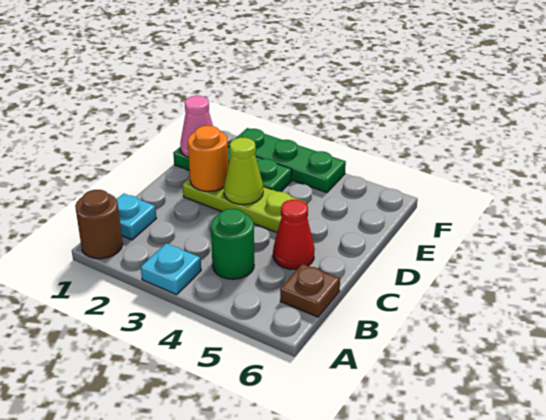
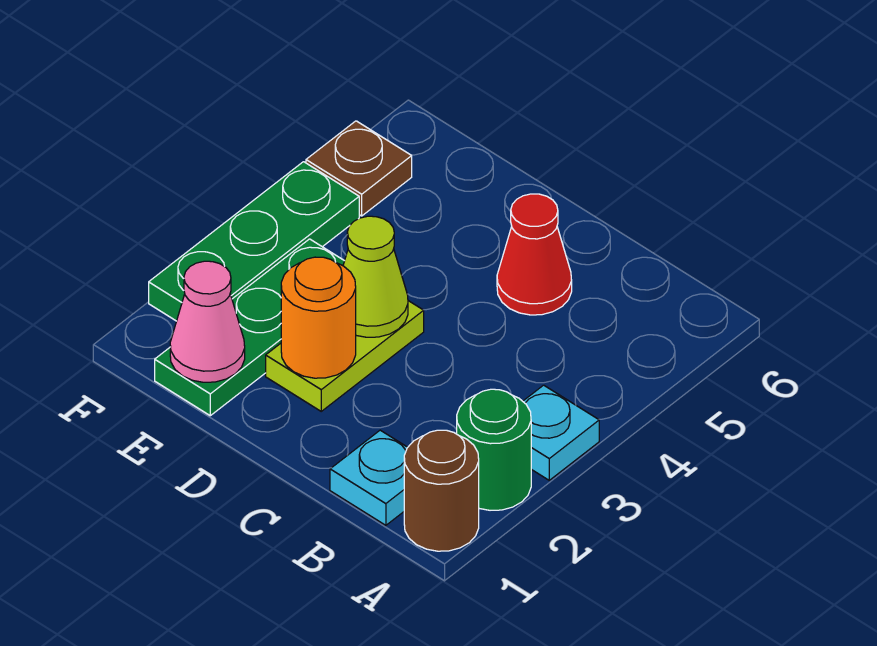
green round brick B4 level 1 -> green round brick A2 level 1
brown plate B6 level 1 -> brown plate F5 level 1
lime plate D2:D4 level 1 -> lime plate D2:D3 level 1

